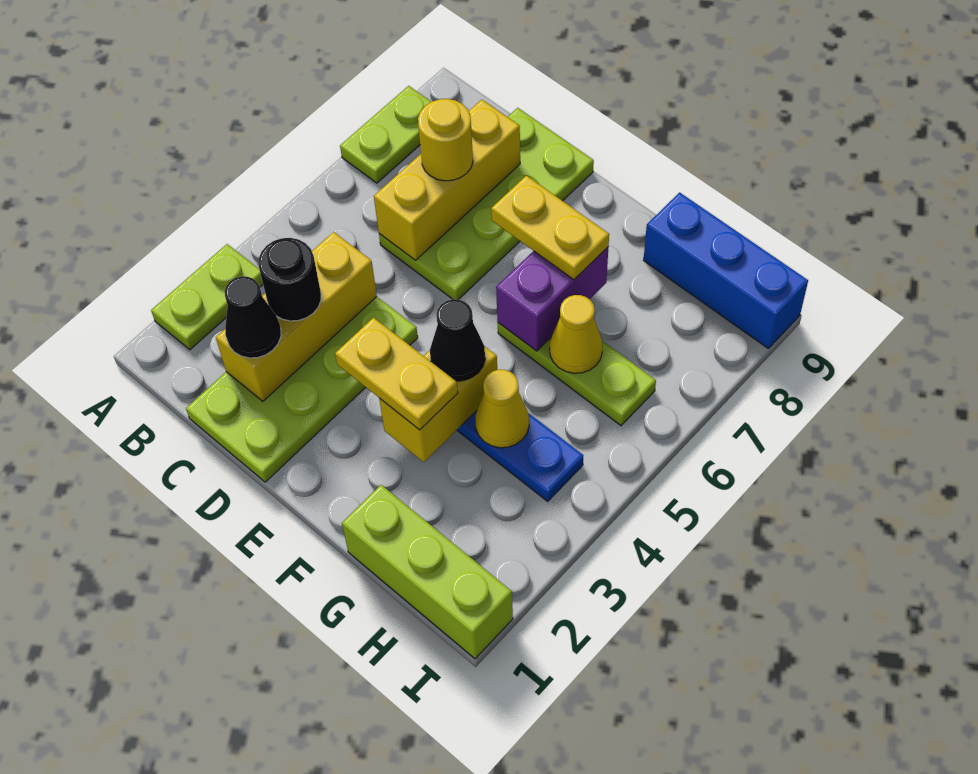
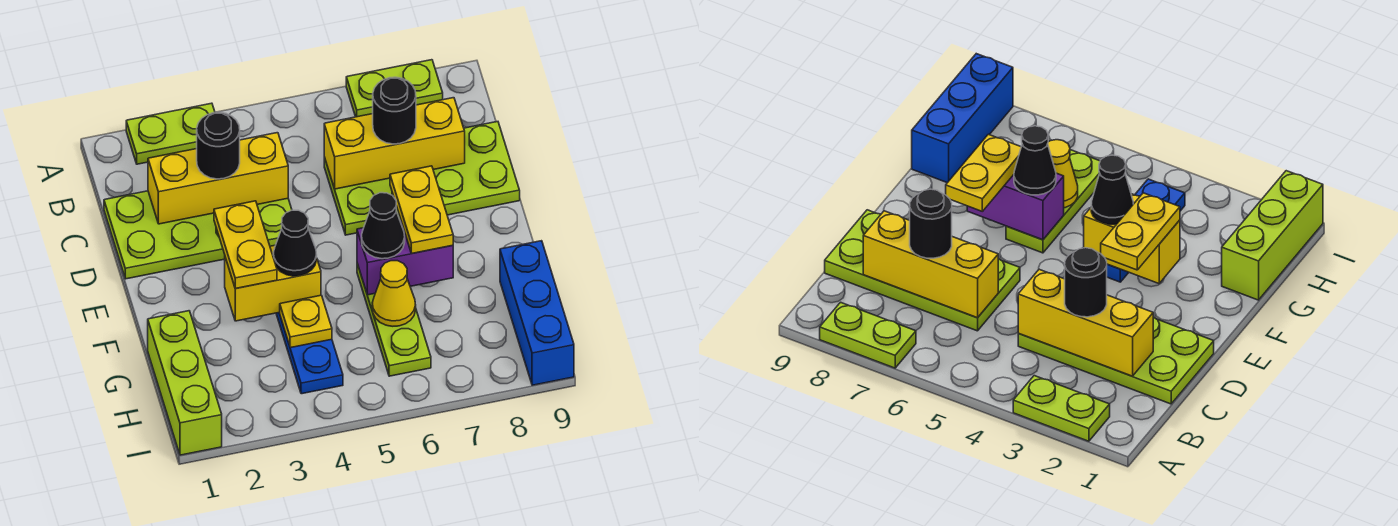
black cone C2 level 3 -> black cone F6 level 3
yellow round brick C7 level 3 -> black round brick C7 level 3
yellow cone G4 level 2 -> yellow plate G4 level 2

